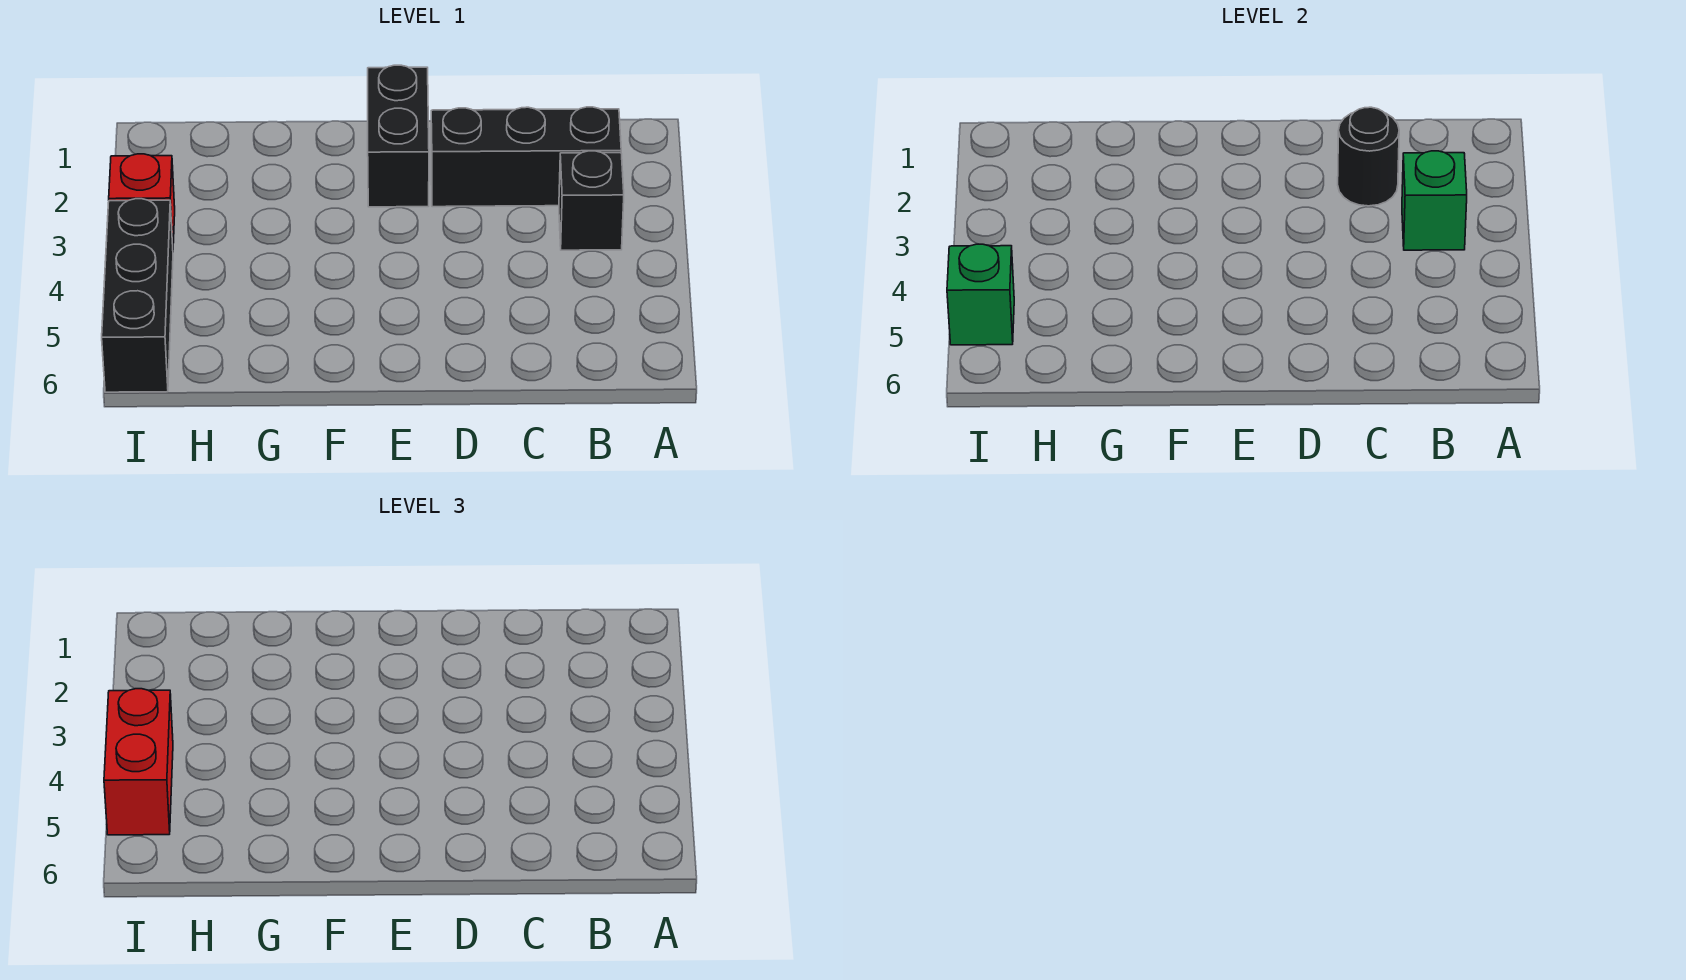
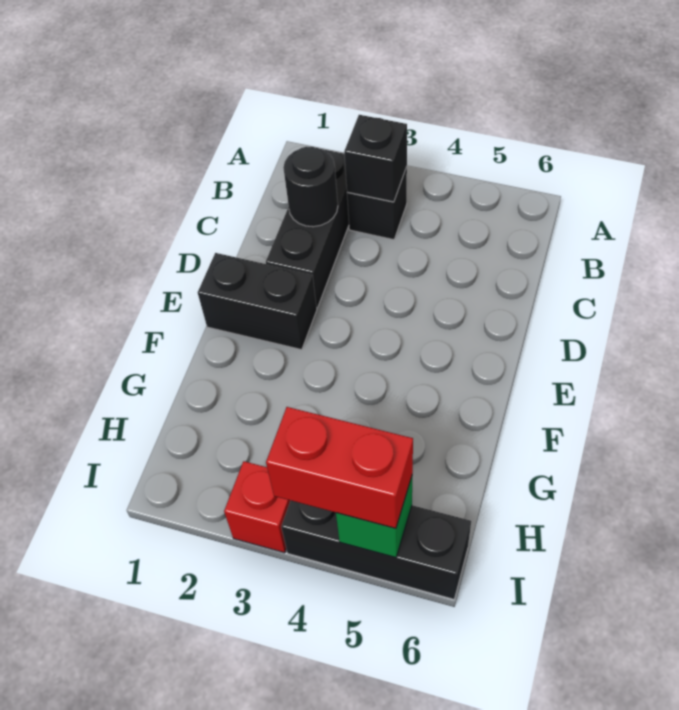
green brick B3 level 2 -> black brick B3 level 2

